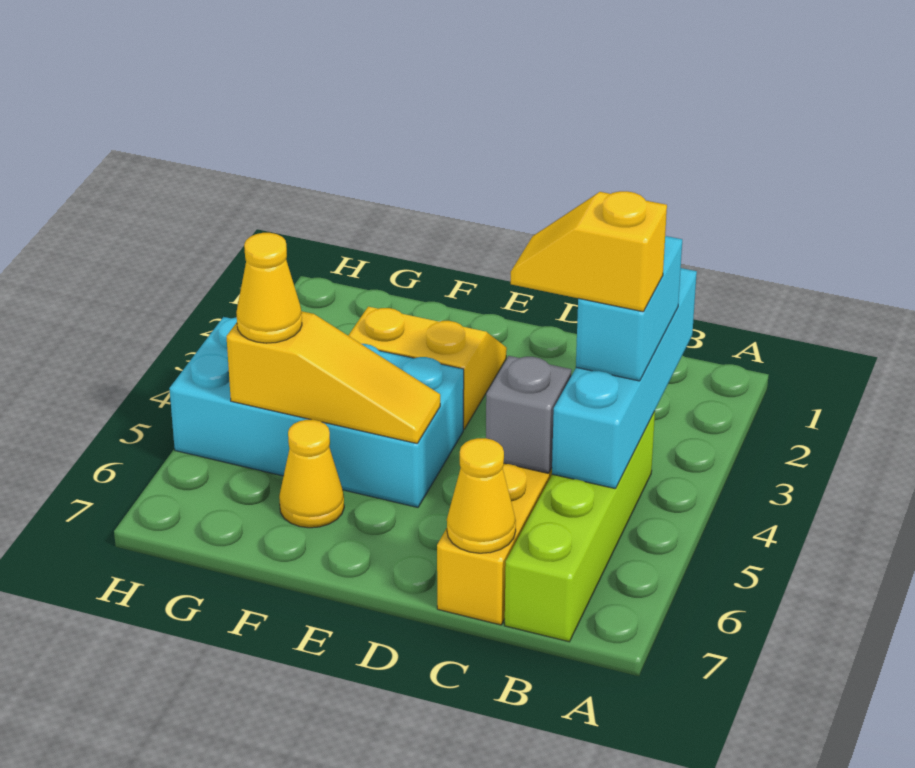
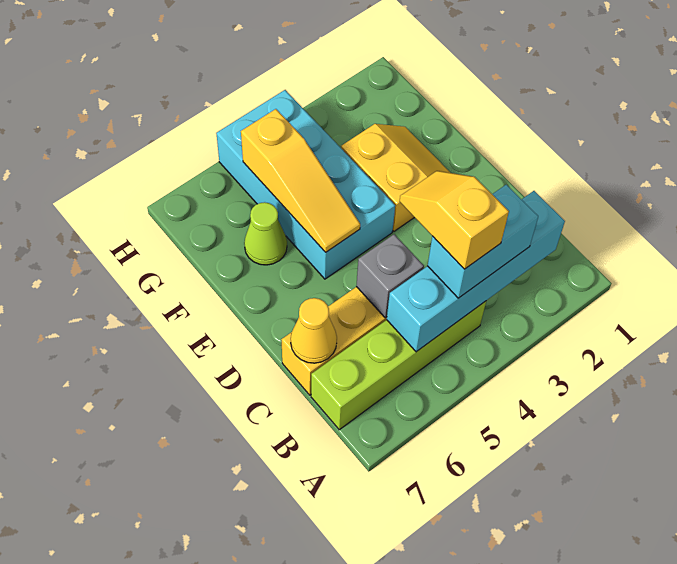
yellow cone F6 level 1 -> lime cone F6 level 1
yellow cone G5 level 3 -> none

